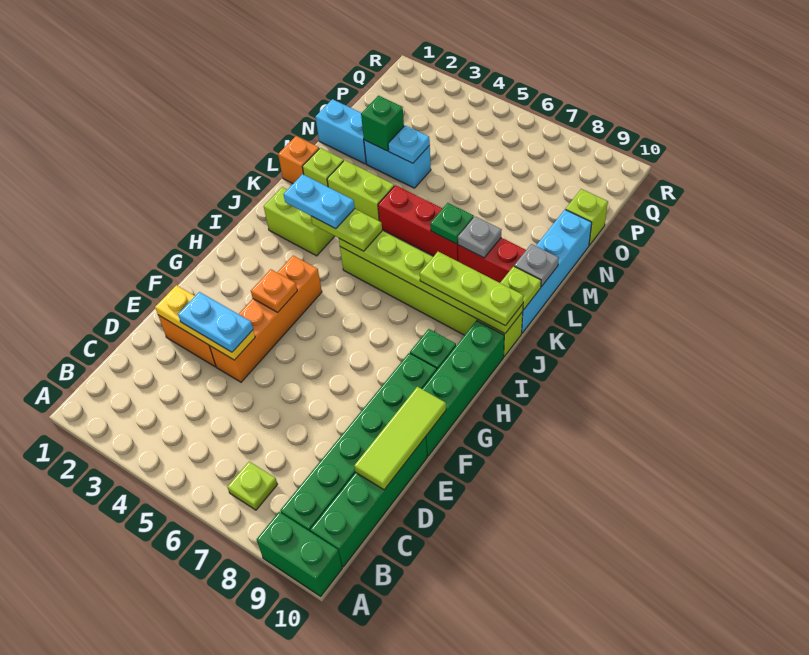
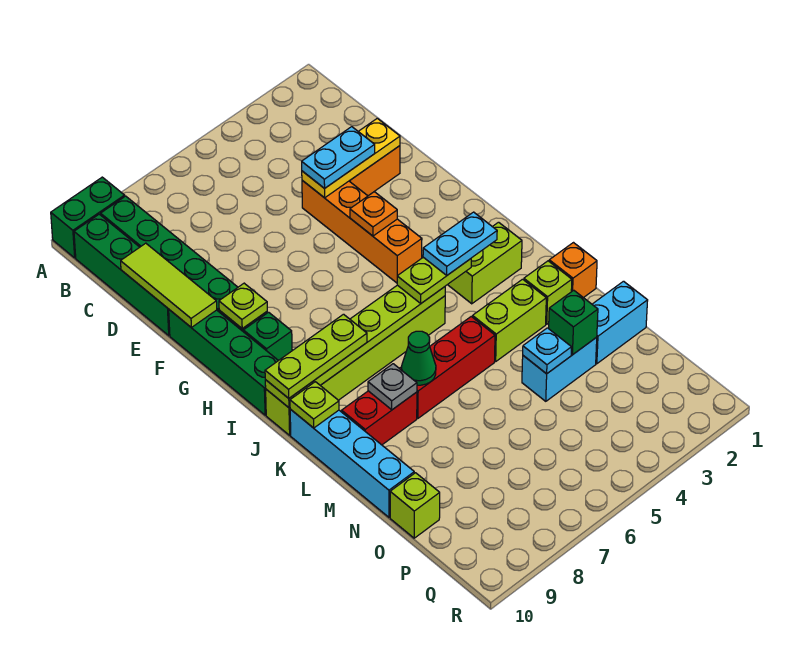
lime plate B7 level 1 -> lime plate G9 level 2
green plate L7 level 2 -> green cone L7 level 2
grey plate L10 level 2 -> none

